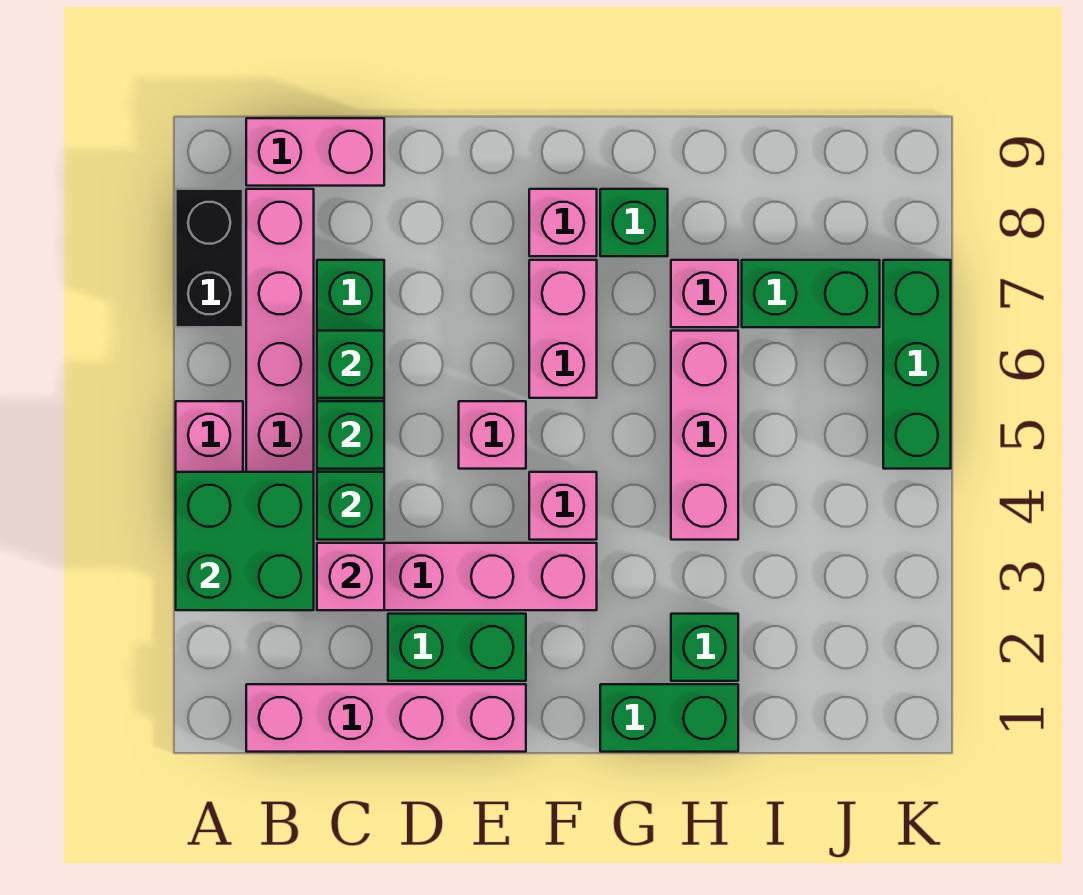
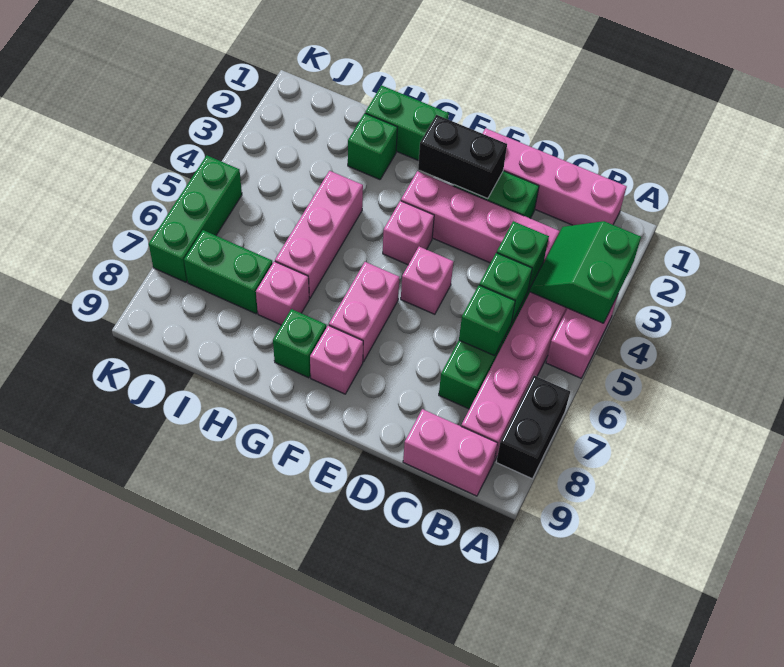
green brick A3:B4 level 2 -> green slope A3:B4 level 2 top A
pink brick C3 level 2 -> none
none -> black brick E2:F2 level 2

